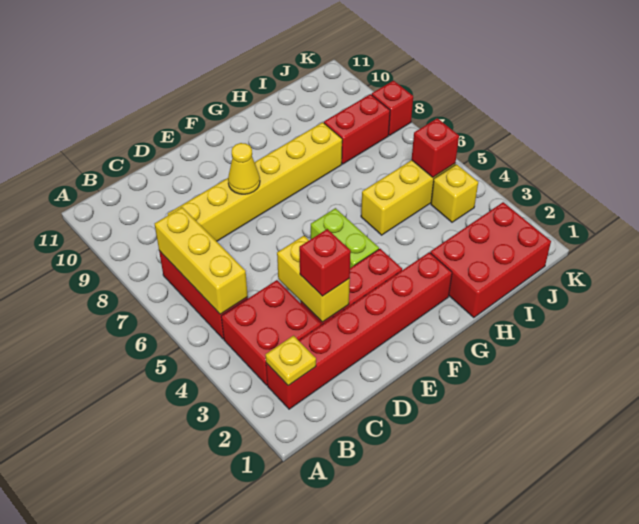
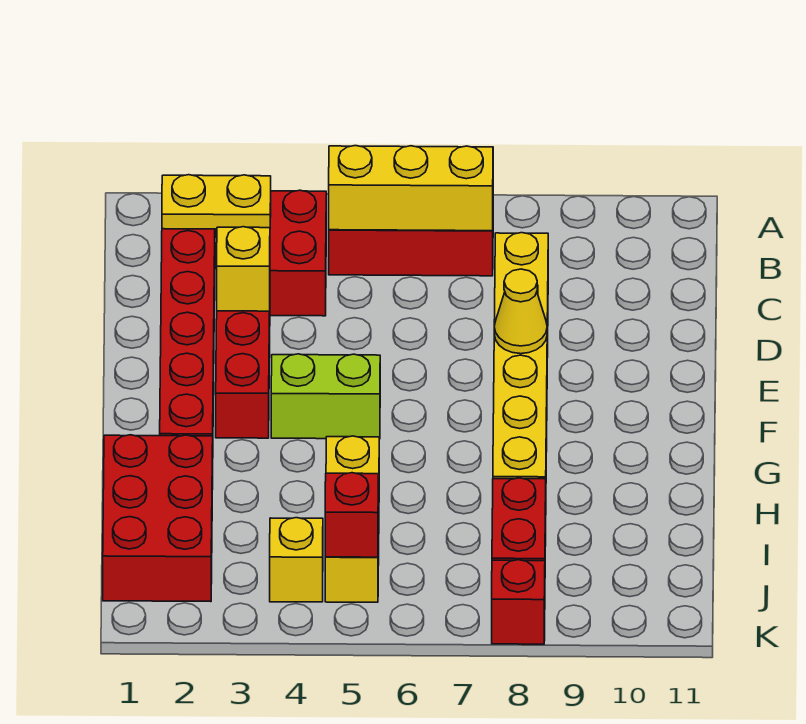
yellow plate B2 level 2 -> yellow plate B2:B3 level 2
yellow brick D3:D4 level 2 -> yellow brick D3 level 2
red brick D3 level 3 -> none

